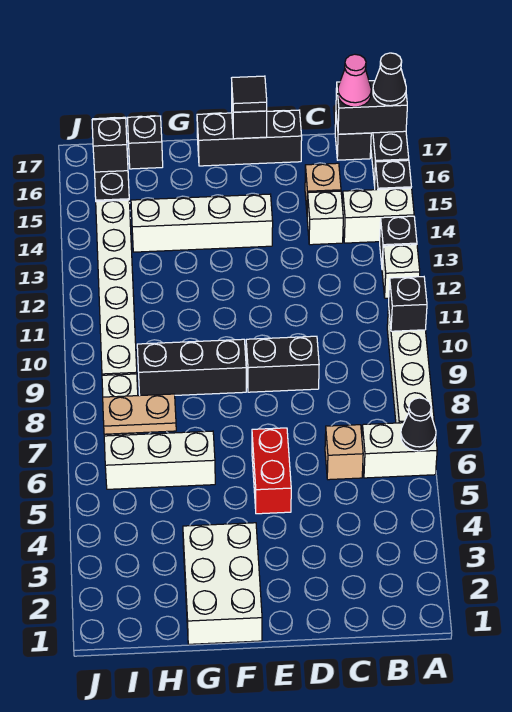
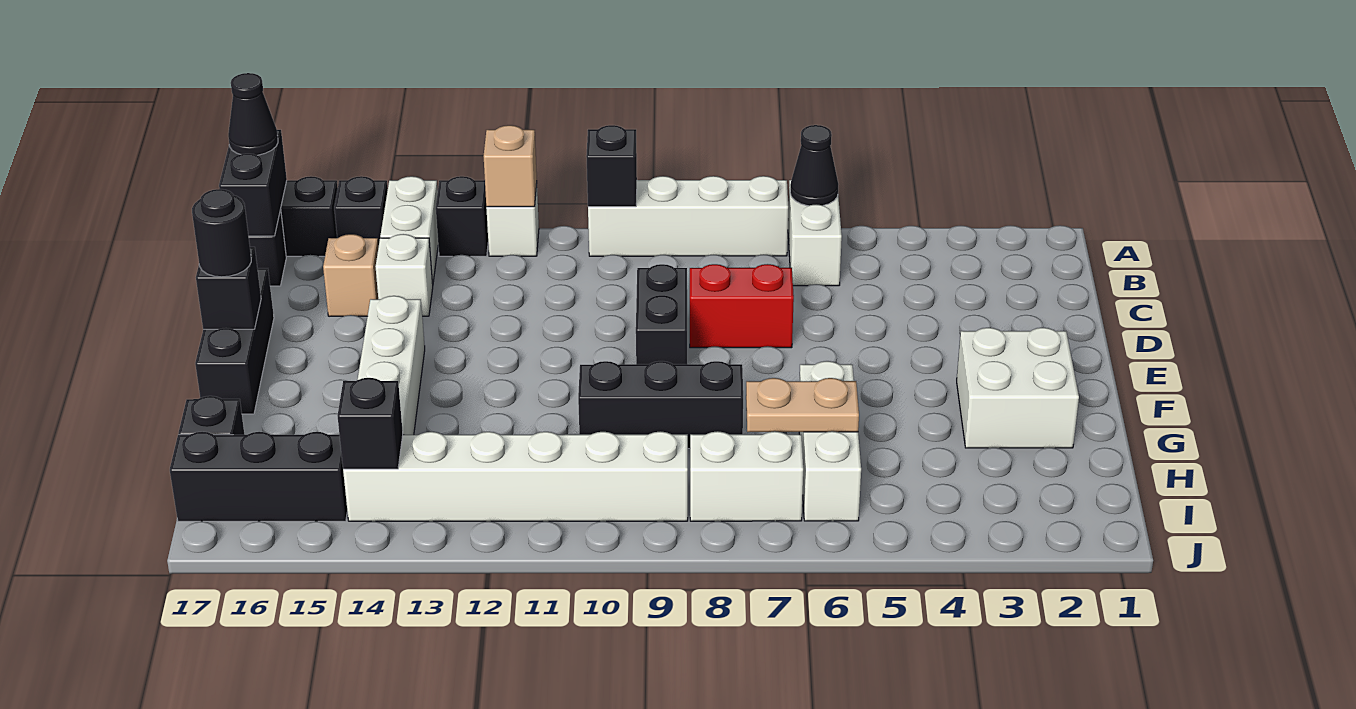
pink cone B17 level 3 -> none
tan brick C6 level 1 -> tan brick A12 level 2
red brick E5:E6 level 1 -> red brick D7:D8 level 1
black tile E17 level 3 -> black round brick E17 level 3
white brick F1:G3 level 1 -> white brick F2:G3 level 1
black brick F9:H9 level 1 -> black brick G8:G10 level 1
tan plate H7:I7 level 2 -> tan plate H6:H7 level 2
black brick I16 level 2 -> black brick I14 level 2

